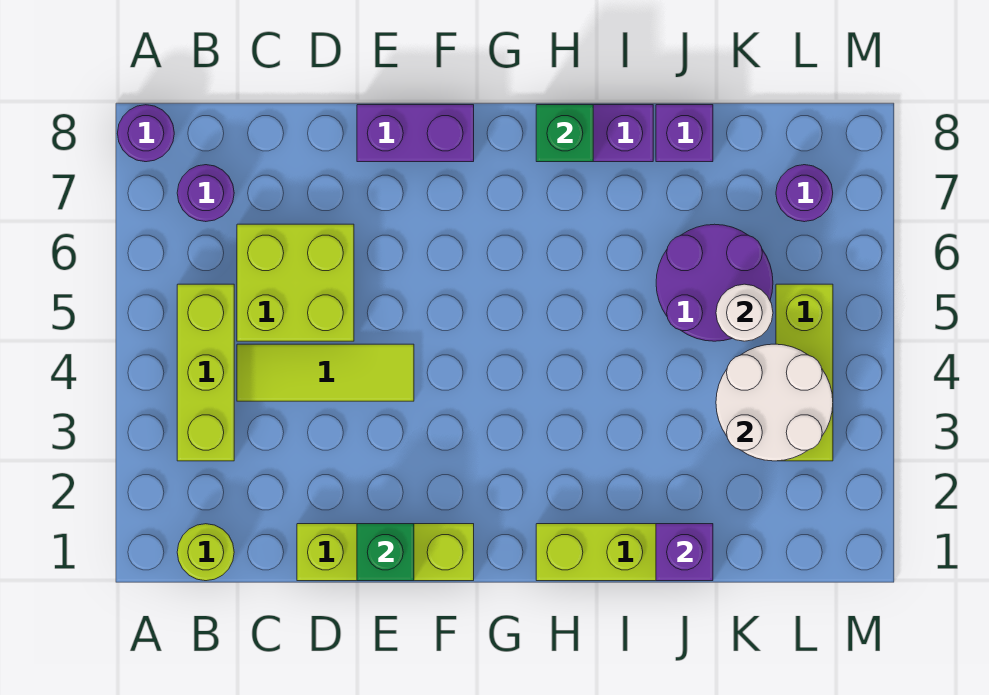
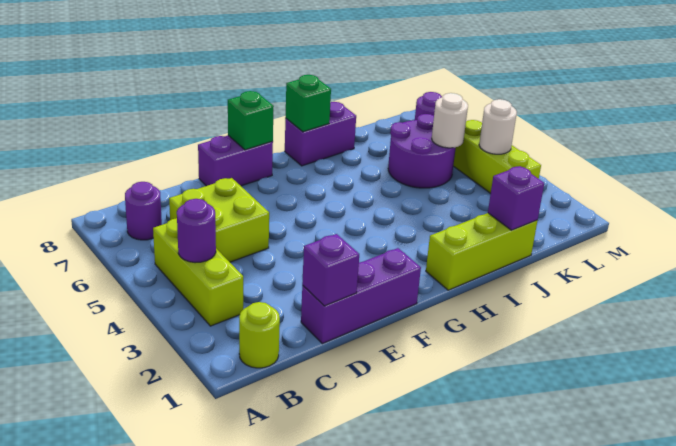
purple round brick A8 level 1 -> purple round brick B4 level 2
lime tile C4:E4 level 1 -> none
lime brick D1:F1 level 1 -> purple brick D1:F1 level 1
green brick E1 level 2 -> green brick F8 level 2
purple brick J8 level 1 -> purple brick D1 level 2
white round brick K3:L4 level 2 -> white round brick L4 level 2

